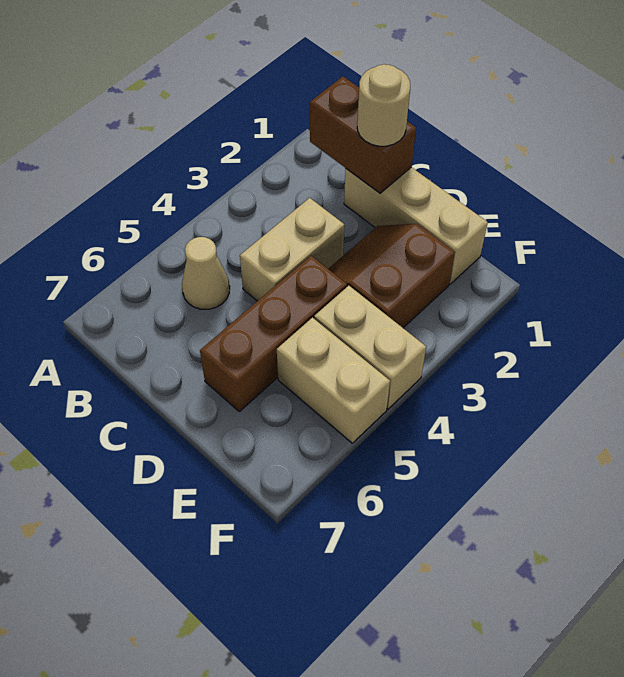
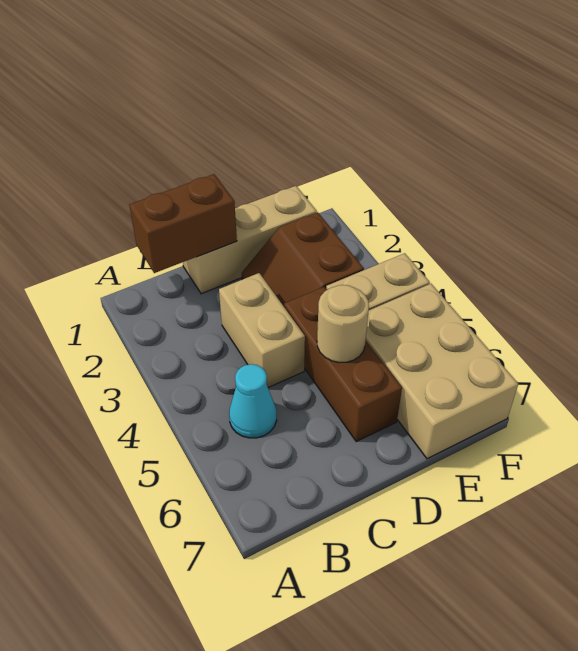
tan cone B5 level 1 -> cyan cone B5 level 1
tan round brick C1 level 3 -> tan round brick D5 level 2
tan brick E5:F5 level 1 -> tan brick E5:F7 level 1

